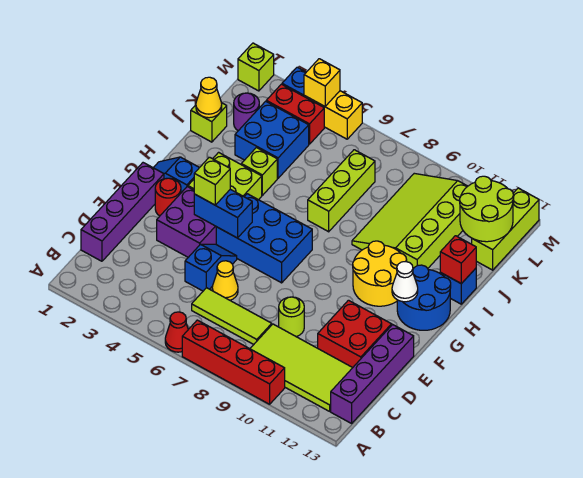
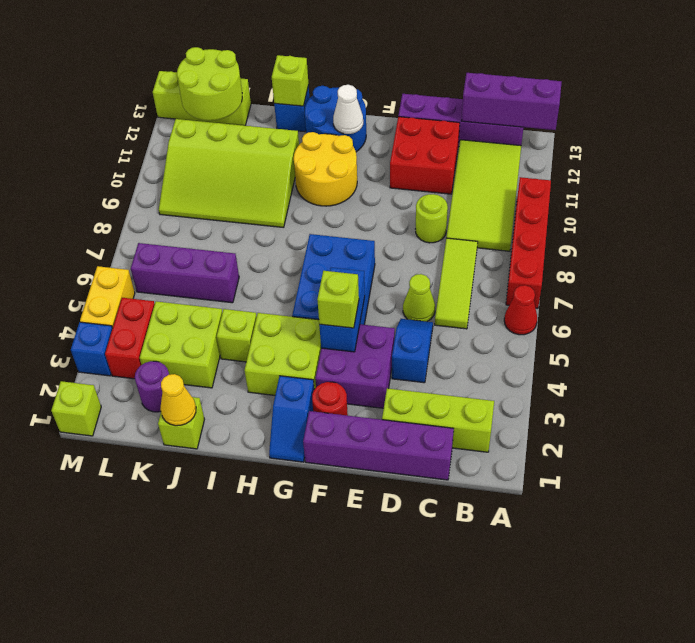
none -> purple brick A13:C13 level 2
blue slope D5:E5 level 1 top D -> blue slope D4:D5 level 1 top 4
yellow cone D6 level 1 -> lime cone D6 level 1
lime brick I7:K7 level 1 -> lime brick B2:D2 level 1
red brick I13 level 2 -> lime brick I13 level 2
blue brick J3:K4 level 1 -> lime brick J3:K4 level 1
none -> purple brick J6:L6 level 1
yellow brick M4 level 2 -> none

